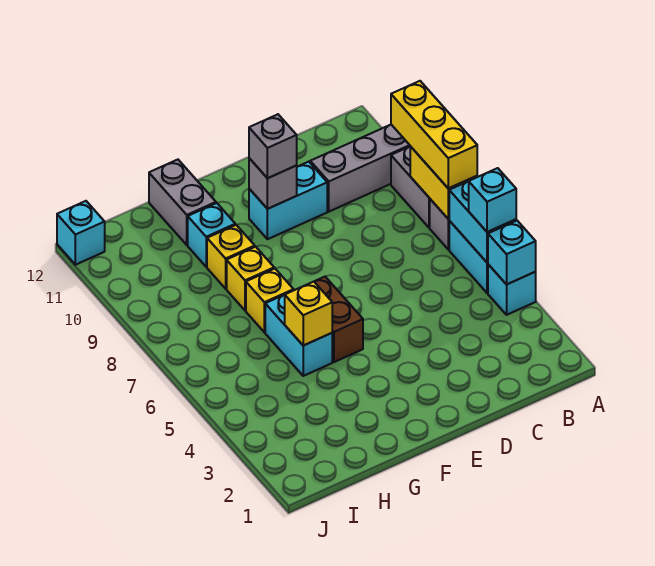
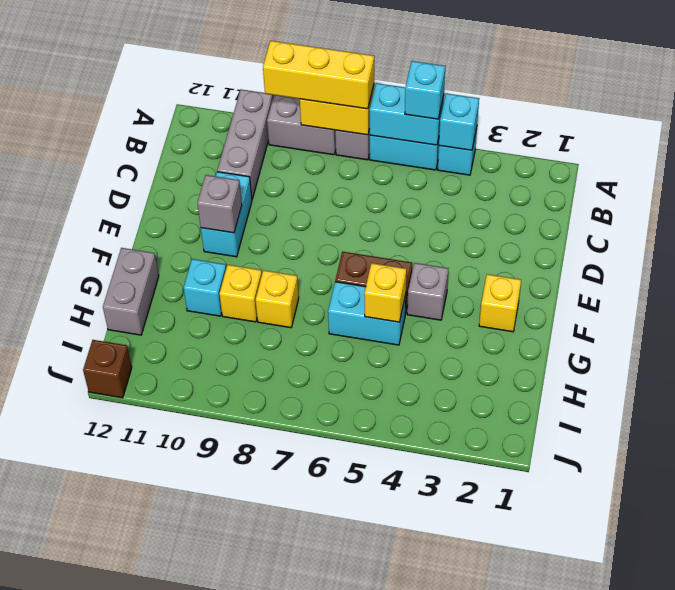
grey brick E10 level 3 -> grey brick F4 level 1
yellow brick G7 level 1 -> yellow brick F2 level 1
grey brick G11:G12 level 1 -> grey brick G12:H12 level 1
cyan brick J12 level 1 -> brown brick J12 level 1

